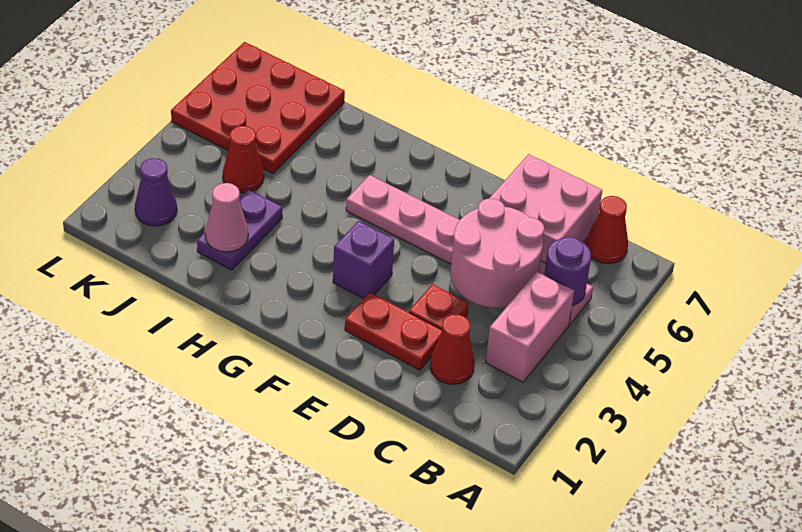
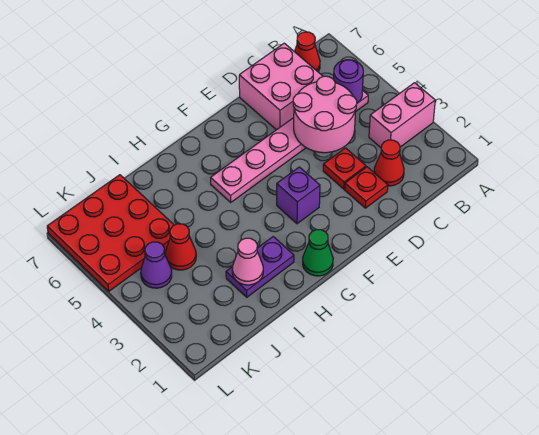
pink brick B3:B4 level 1 -> pink brick A3:B3 level 1
red plate D2:E2 level 1 -> red plate D2 level 1
none -> green cone G1 level 1
purple plate I2:I3 level 1 -> purple plate H2:I2 level 1
purple cone K2 level 1 -> purple cone K4 level 1

